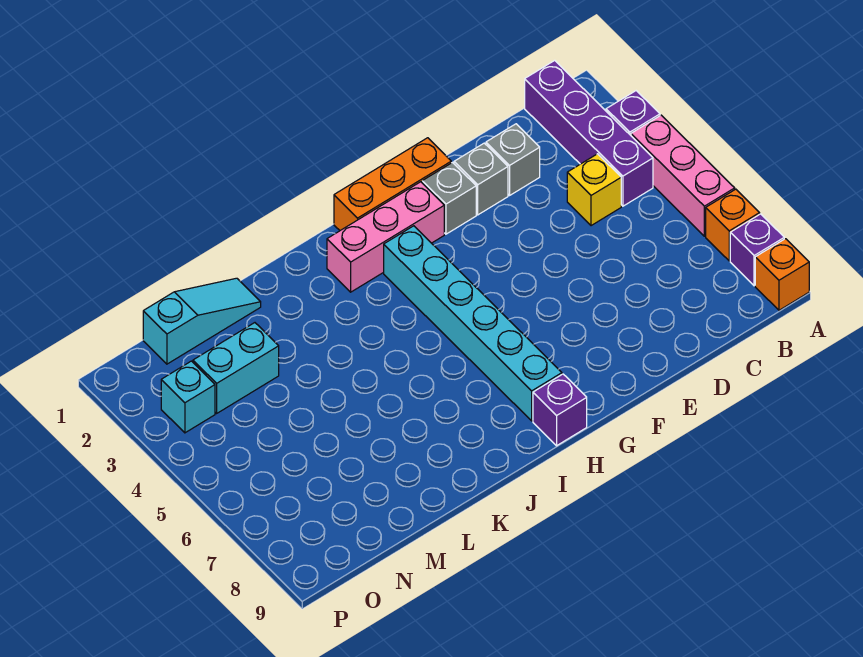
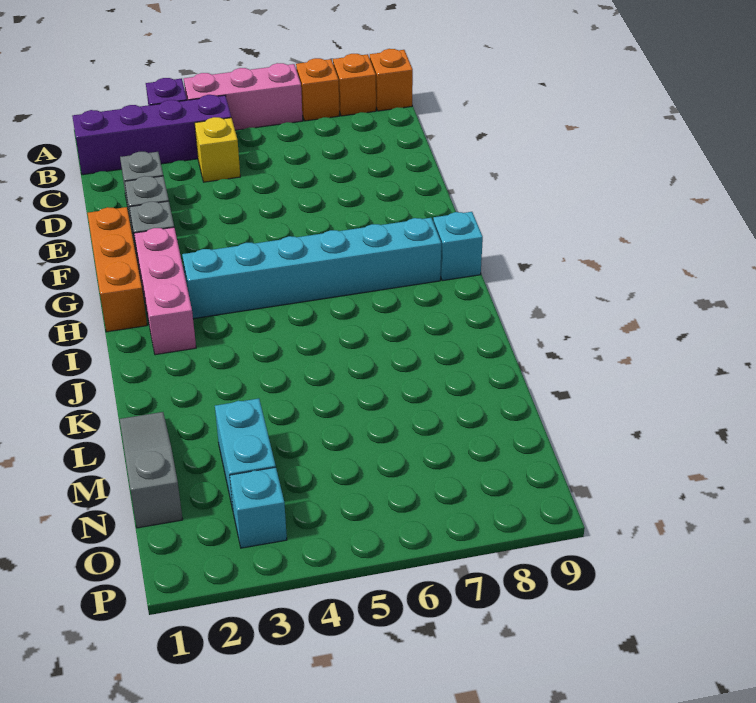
purple brick A8 level 1 -> orange brick A8 level 1
purple brick H9 level 1 -> cyan brick H9 level 1
cyan slope L1:N1 level 1 top N -> grey slope L1:N1 level 1 top N

